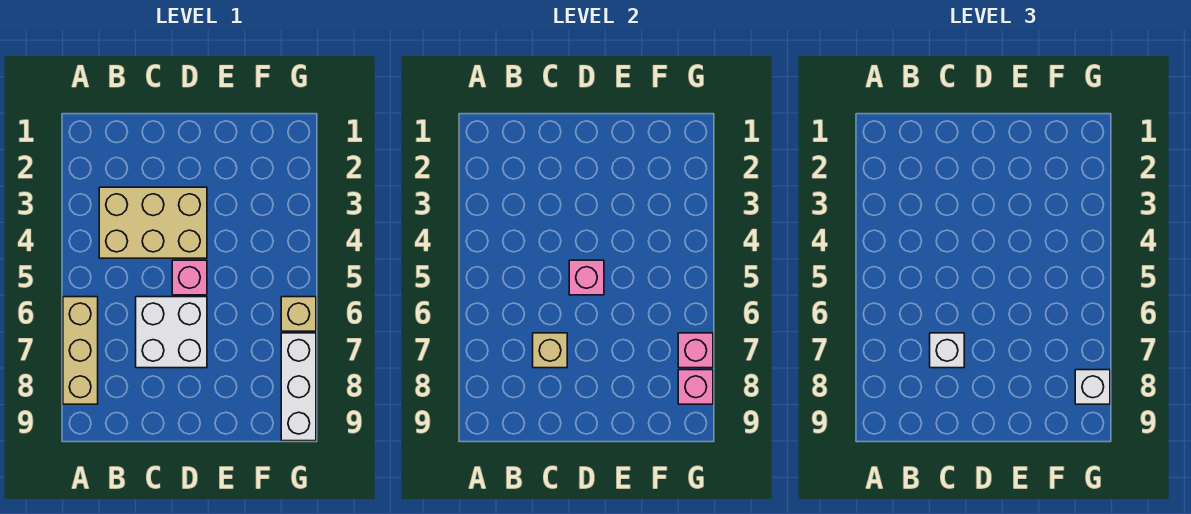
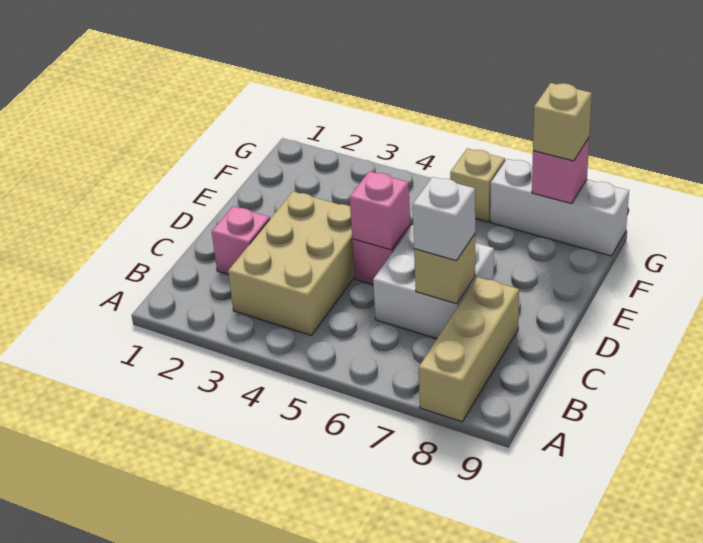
tan brick A6:A8 level 1 -> tan brick A8:C8 level 1
pink brick G7 level 2 -> pink brick C2 level 1
white brick G8 level 3 -> tan brick G8 level 3

